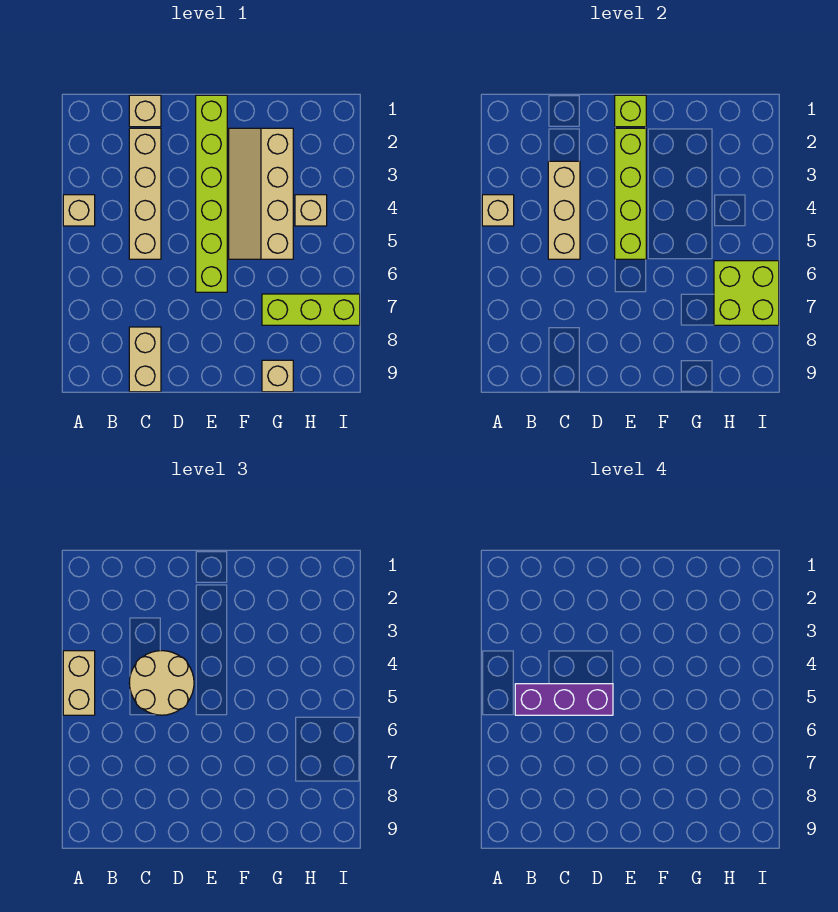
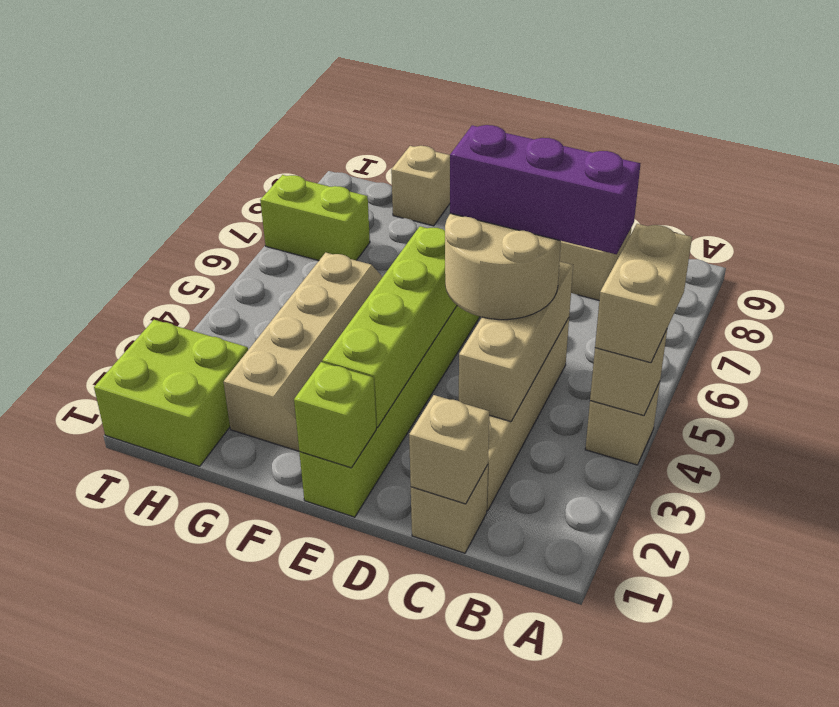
lime brick G7:I7 level 1 -> lime brick H7:I7 level 1
tan brick H4 level 1 -> tan brick C1 level 2
lime brick H6:I7 level 2 -> lime brick H1:I2 level 1

